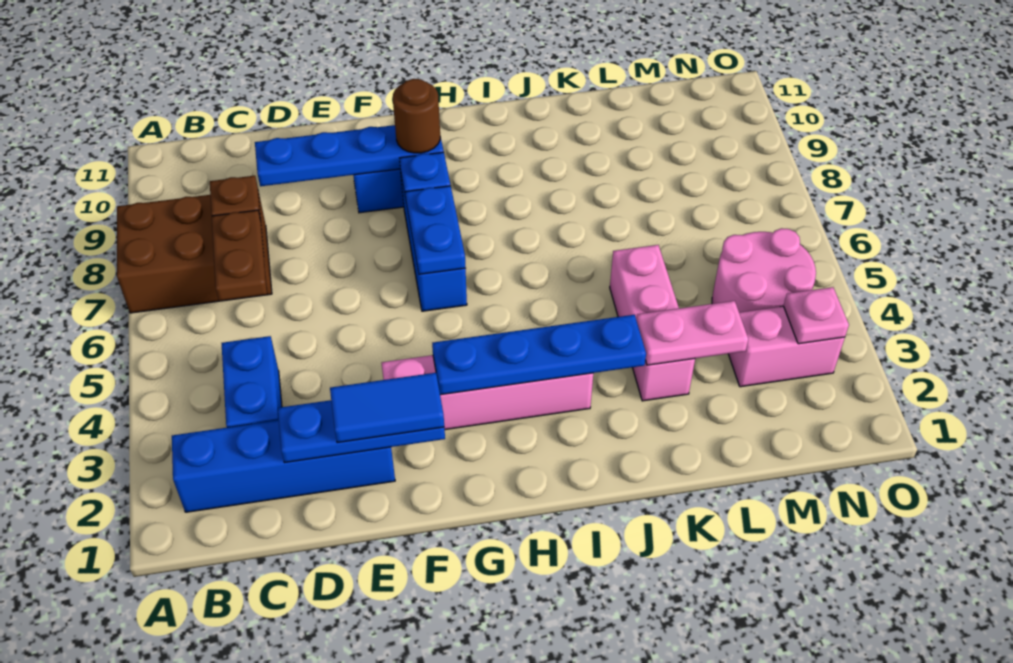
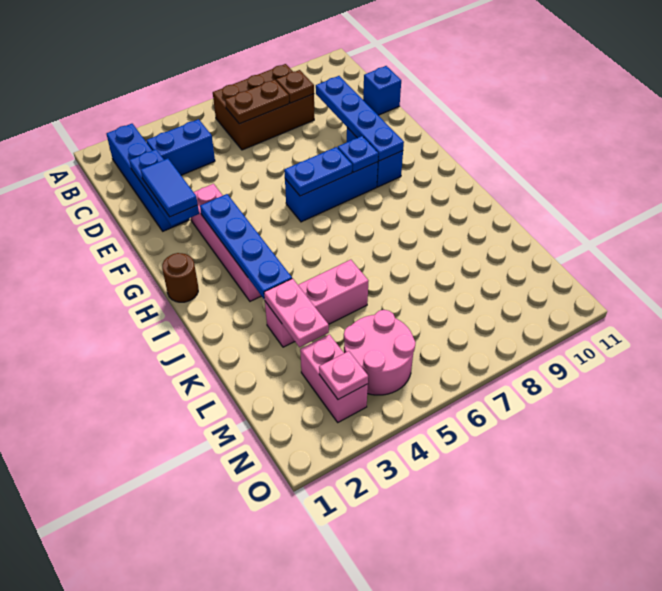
brown brick A7:C8 level 1 -> brown brick B6:C8 level 1
none -> blue brick D11 level 1
brown round brick G9 level 3 -> brown round brick H1 level 1

